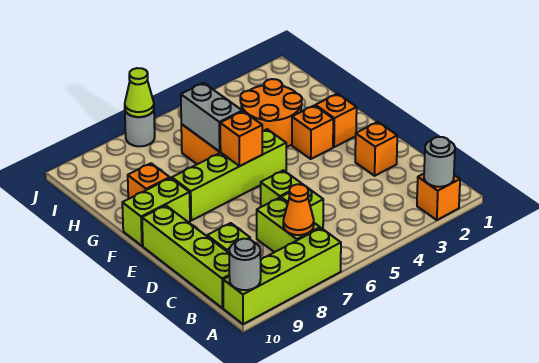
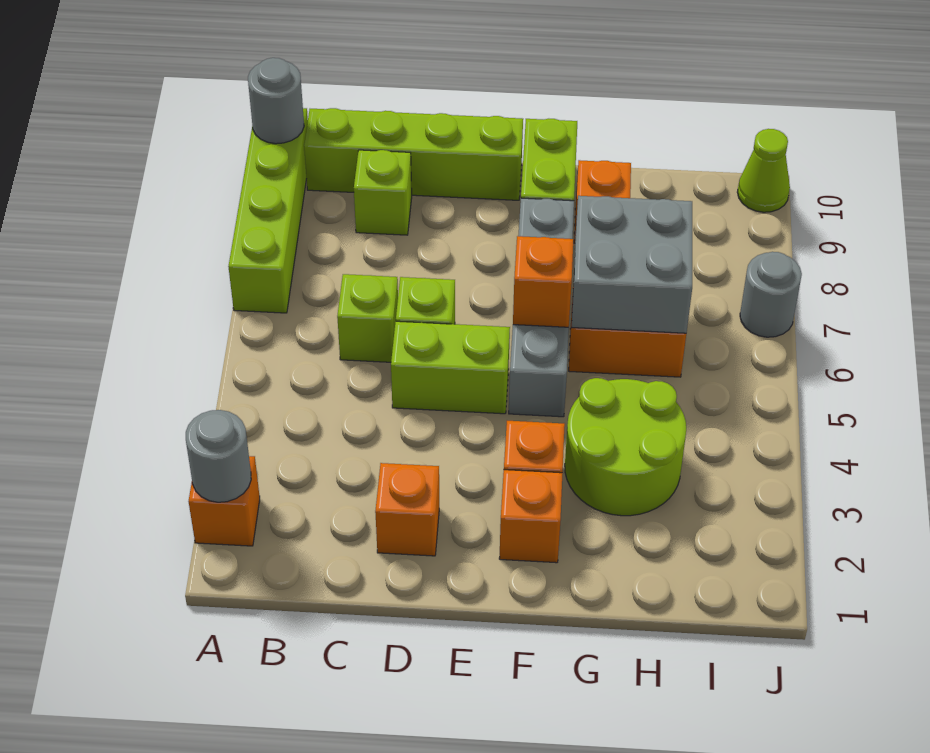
lime brick B7:C7 level 1 -> lime brick D5:E5 level 1
orange cone B7 level 2 -> none
lime brick F5:F8 level 1 -> grey brick F5:F8 level 1
orange round brick G3:H4 level 1 -> lime round brick G3:H4 level 1
grey brick G6:H6 level 2 -> grey brick G6:H7 level 2
lime cone J7 level 2 -> lime cone J10 level 1

